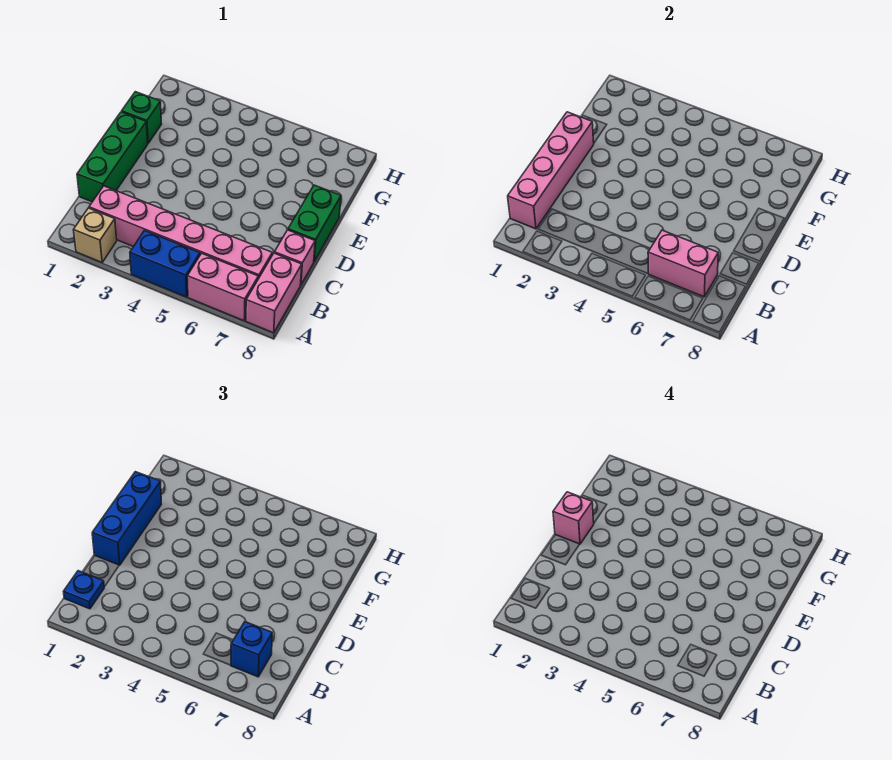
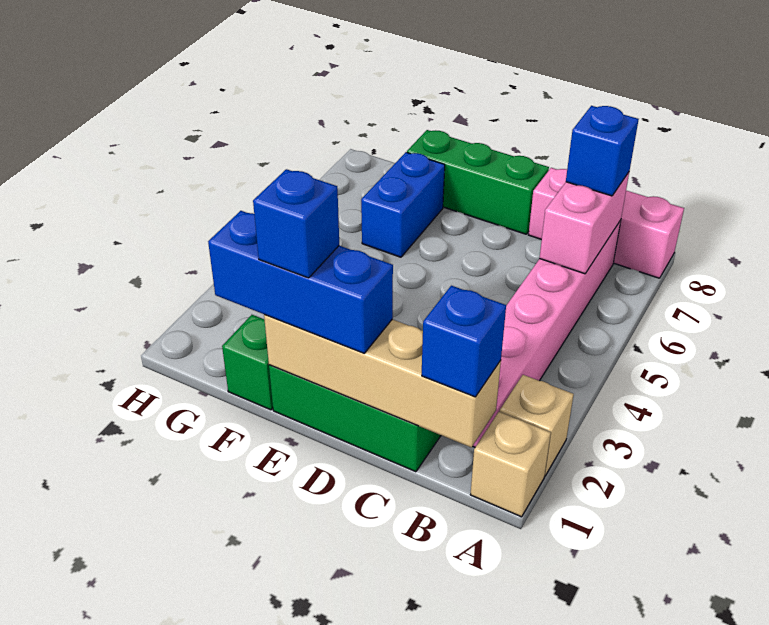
none -> tan brick A1 level 1
blue brick A4:A5 level 1 -> blue brick F6:F7 level 1
pink brick A6:A7 level 1 -> none
pink brick B1:E1 level 2 -> tan brick B1:E1 level 2
blue plate B1 level 3 -> blue brick B1 level 3
green brick D8:E8 level 1 -> green brick D8:F8 level 1
pink brick E1 level 4 -> blue brick E1 level 4

